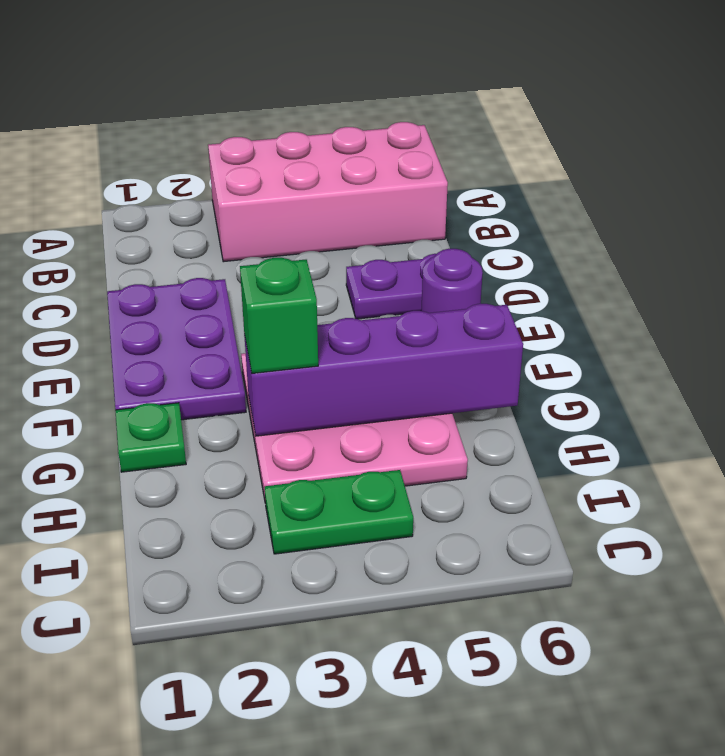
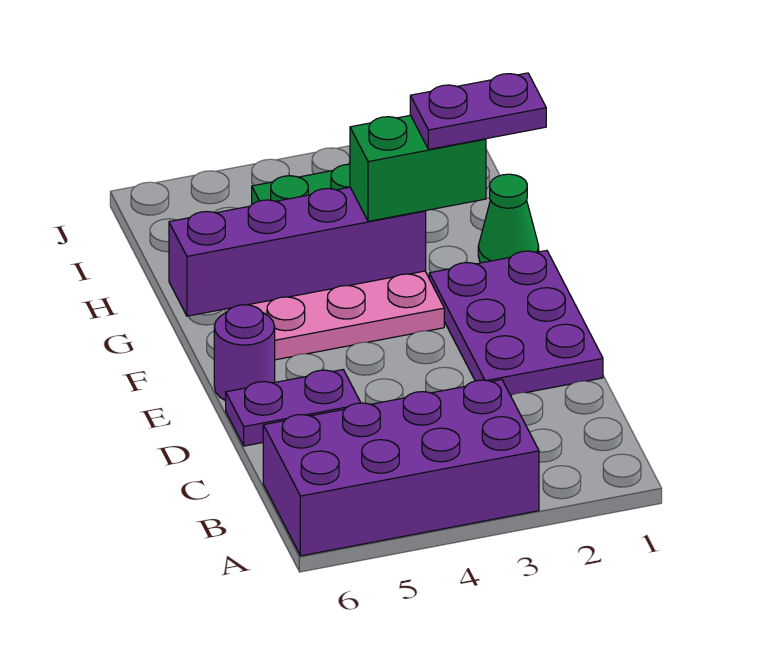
pink brick A3:B6 level 1 -> purple brick A3:B6 level 1
green plate G1 level 1 -> green cone G1 level 1
none -> purple plate G1:G2 level 4
green brick G3 level 3 -> green brick G2:G3 level 3

